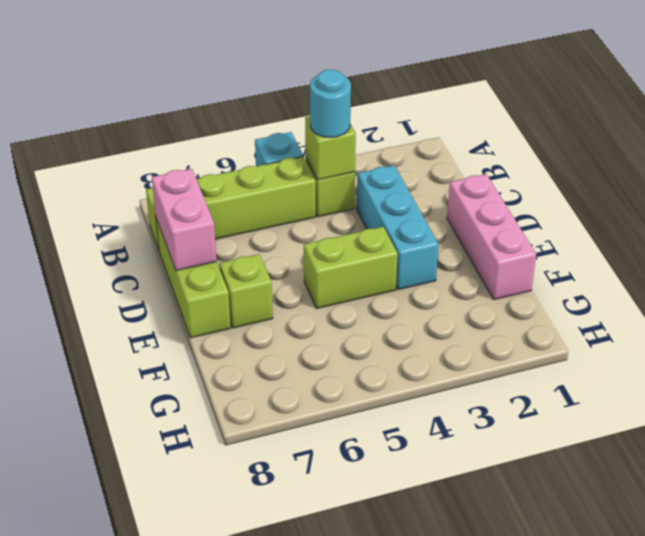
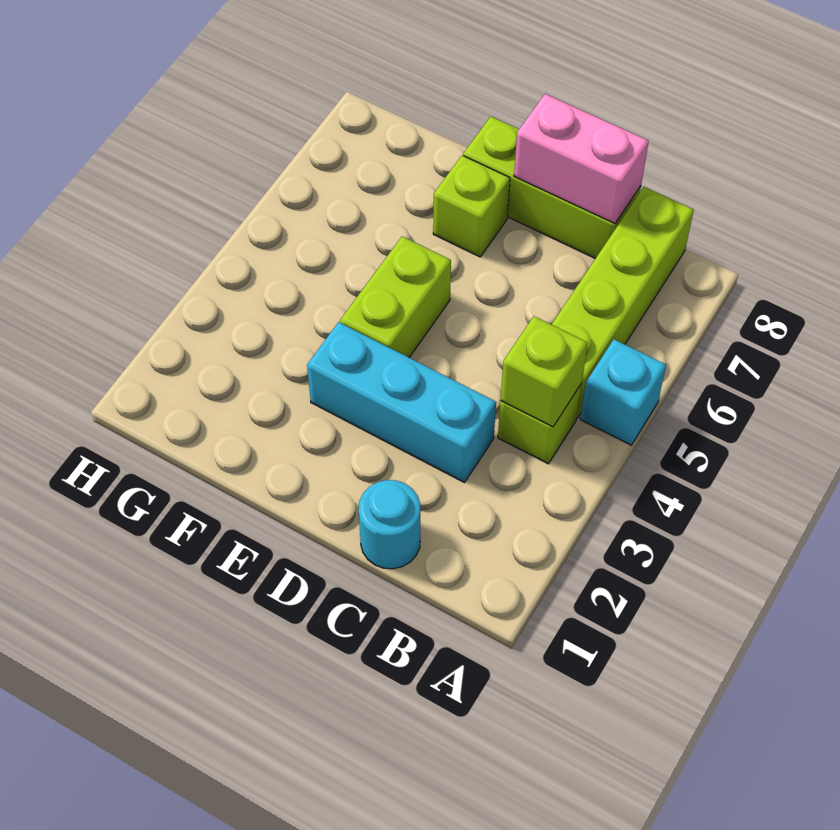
cyan round brick B4 level 3 -> cyan round brick C1 level 1
pink brick D1:F1 level 1 -> none

